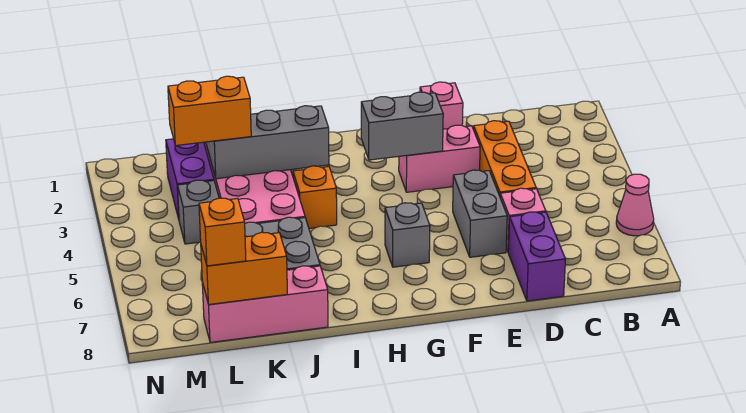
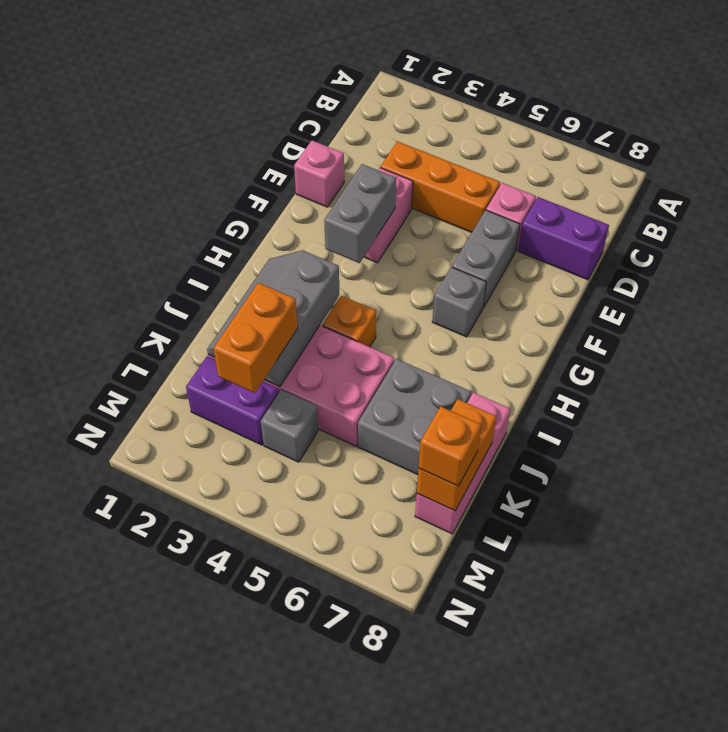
pink cone A6 level 1 -> none
grey brick E5:E6 level 1 -> grey brick E6:F6 level 1

